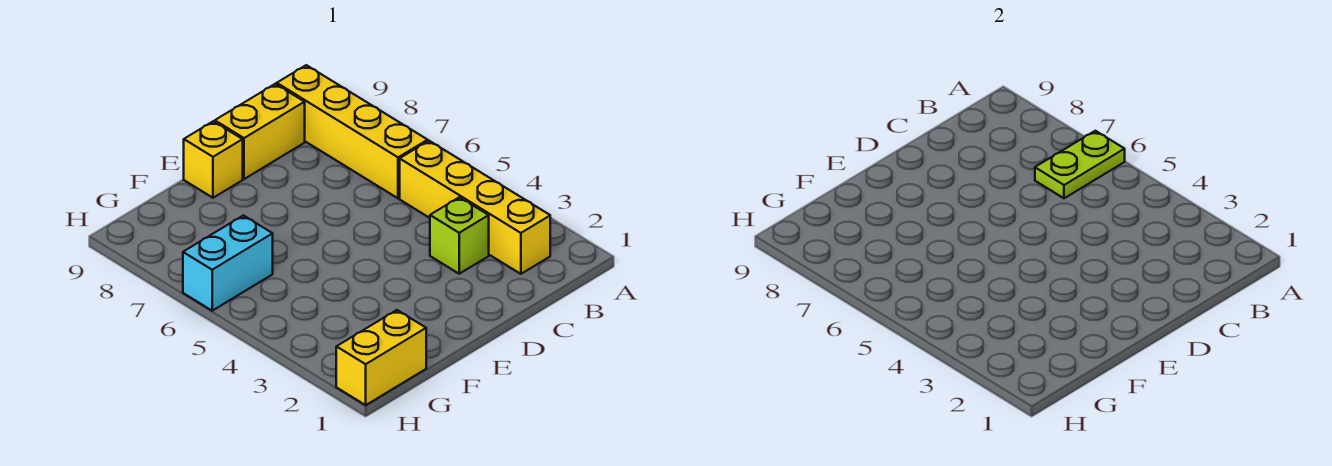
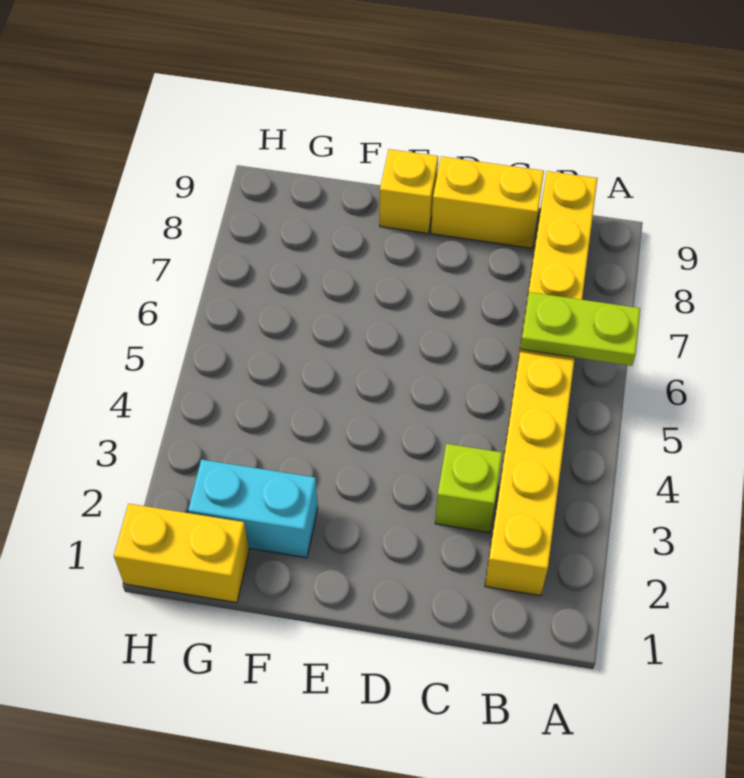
cyan brick G6:H6 level 1 -> cyan brick F2:G2 level 1

